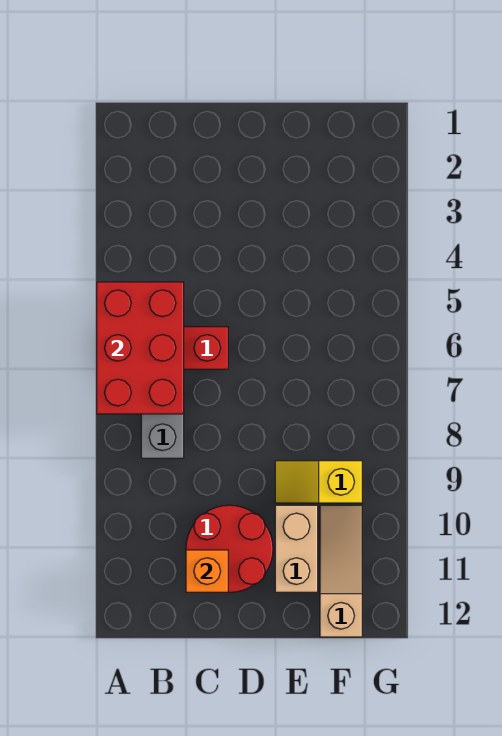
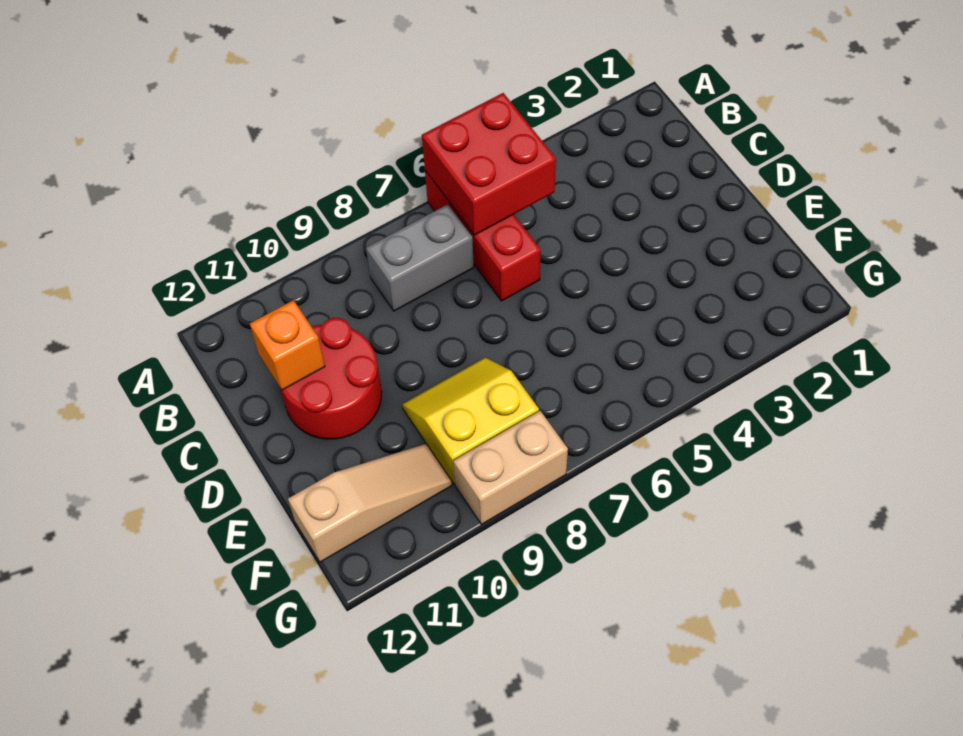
red brick A5:B7 level 2 -> red brick A5:B6 level 2
yellow slope E9:F9 level 1 top F -> yellow slope E8:F9 level 1 top F
tan brick E10:E11 level 1 -> tan brick G8:G9 level 1

